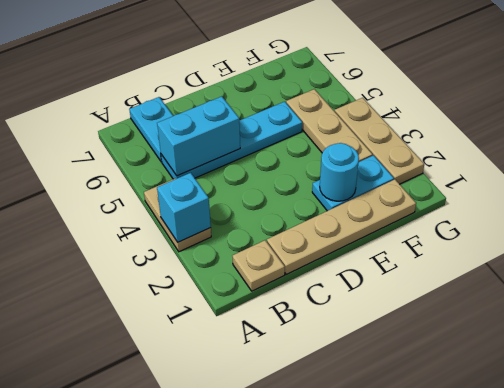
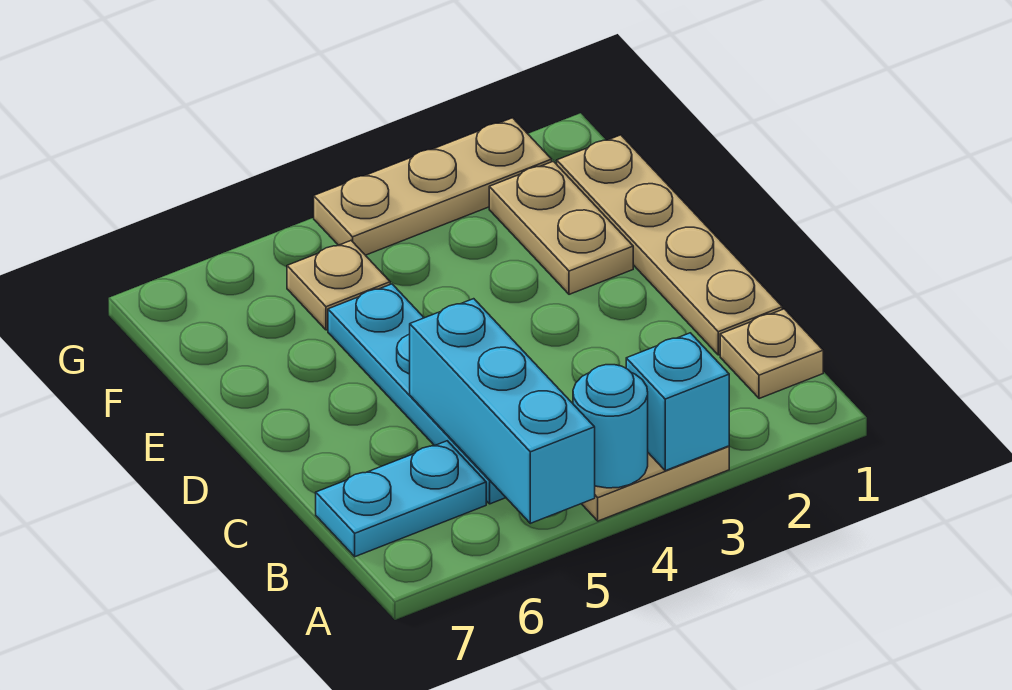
cyan brick B5:C5 level 2 -> cyan brick A5:C5 level 2
cyan plate E2:F2 level 1 -> tan plate E2:F2 level 1
cyan round brick E2 level 2 -> cyan round brick A4 level 2
tan plate F3:F5 level 1 -> tan plate F5 level 1

